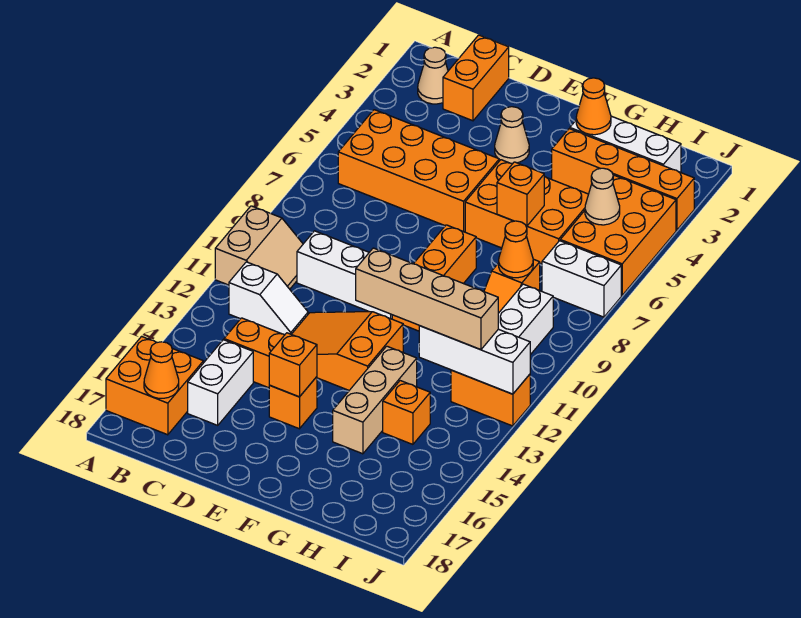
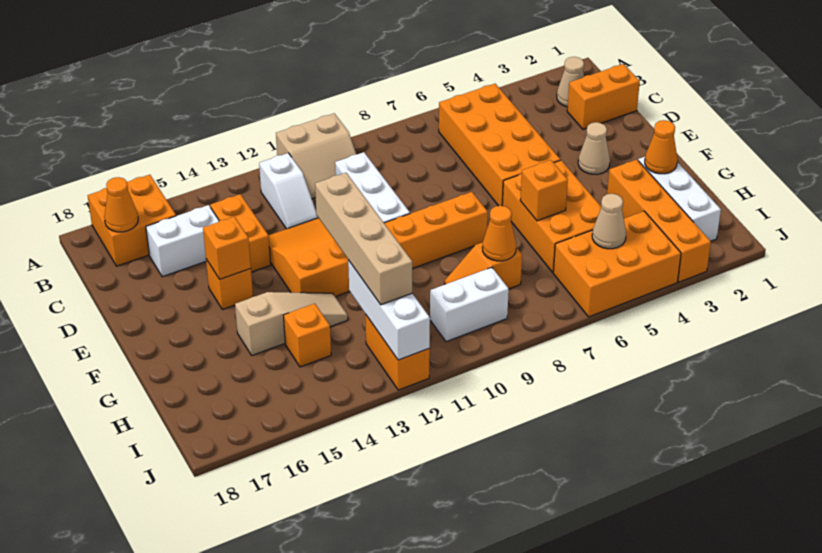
tan brick G13:G15 level 1 -> tan slope G13:G15 level 1 top 15
white brick I7:J7 level 1 -> none

